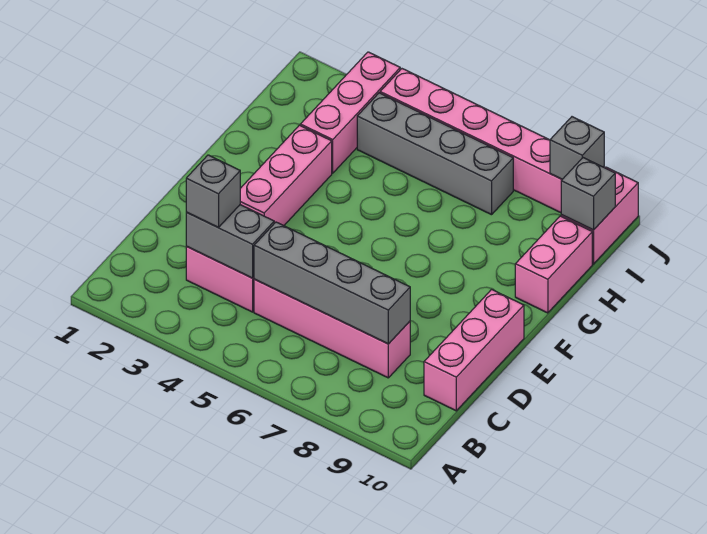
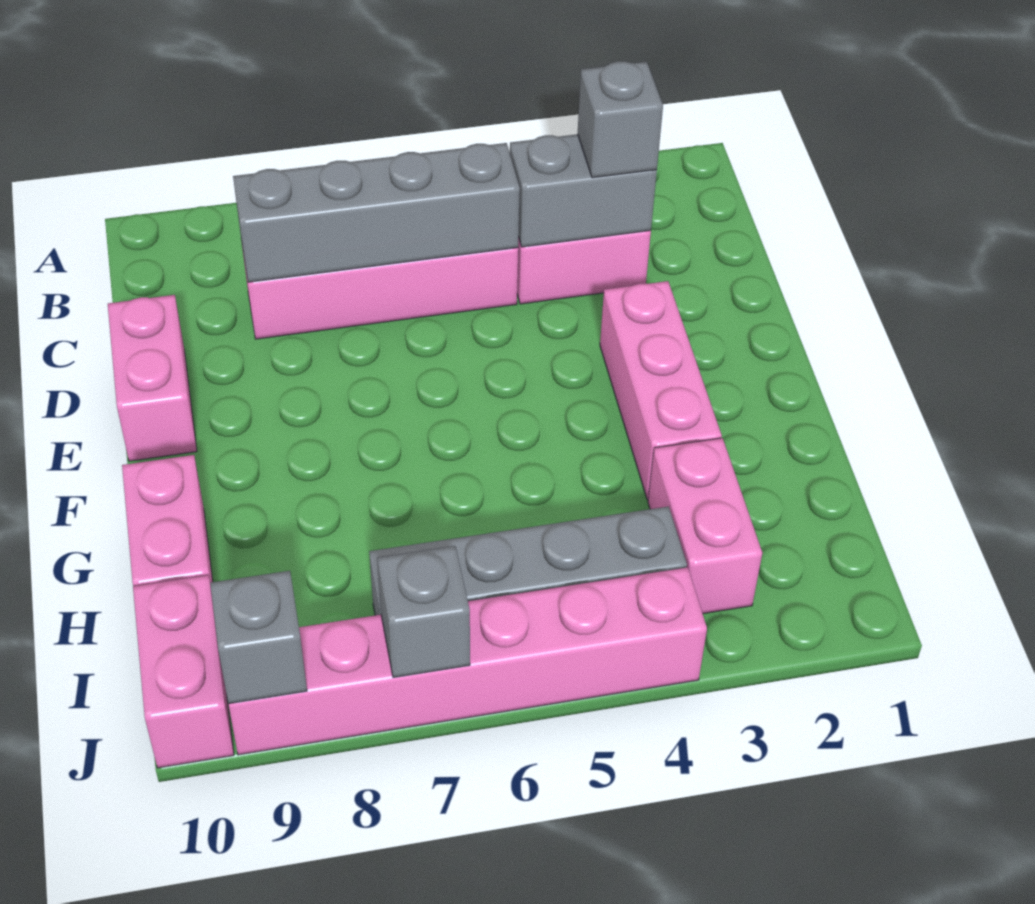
pink brick C10:E10 level 1 -> pink brick D10:E10 level 1
pink brick H3:J3 level 1 -> pink brick H3:I3 level 1
grey brick I10 level 2 -> grey brick J7 level 2

